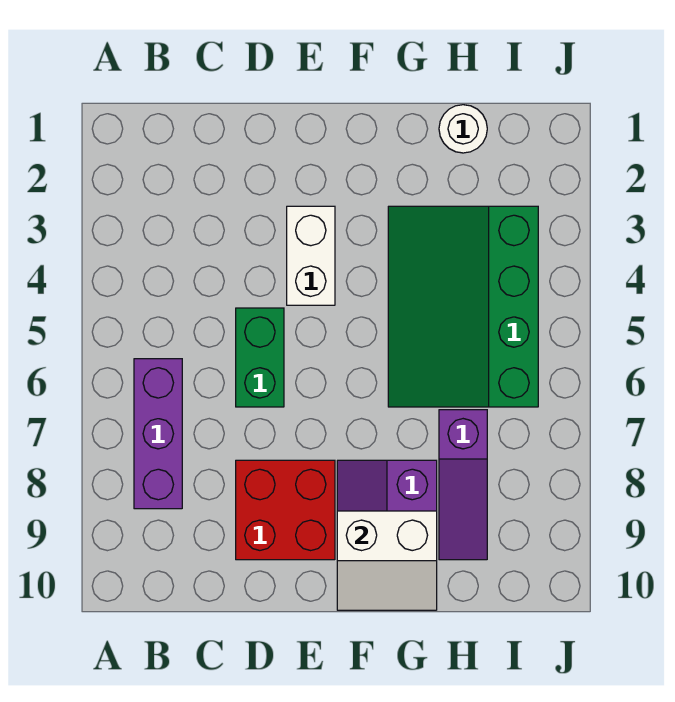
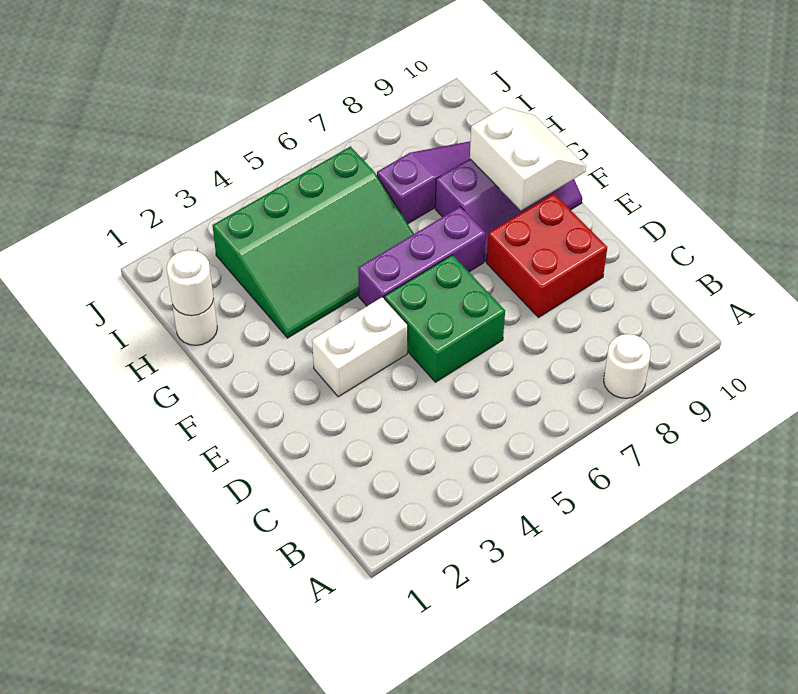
none -> white round brick A8 level 1
purple brick B6:B8 level 1 -> purple brick F5:F7 level 1
green brick D5:D6 level 1 -> green brick D5:E6 level 1
none -> white round brick H1 level 2

